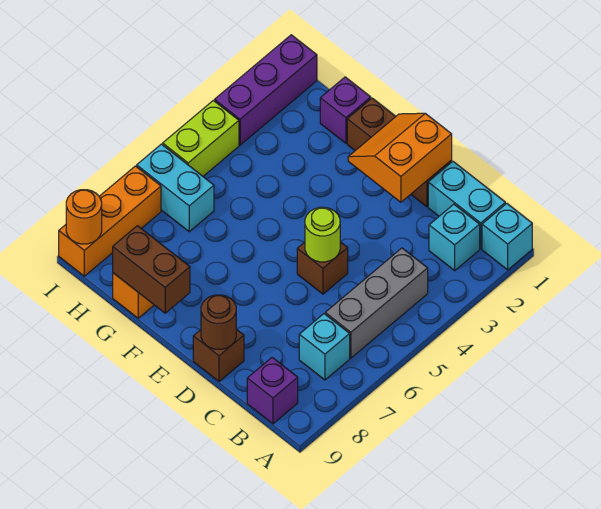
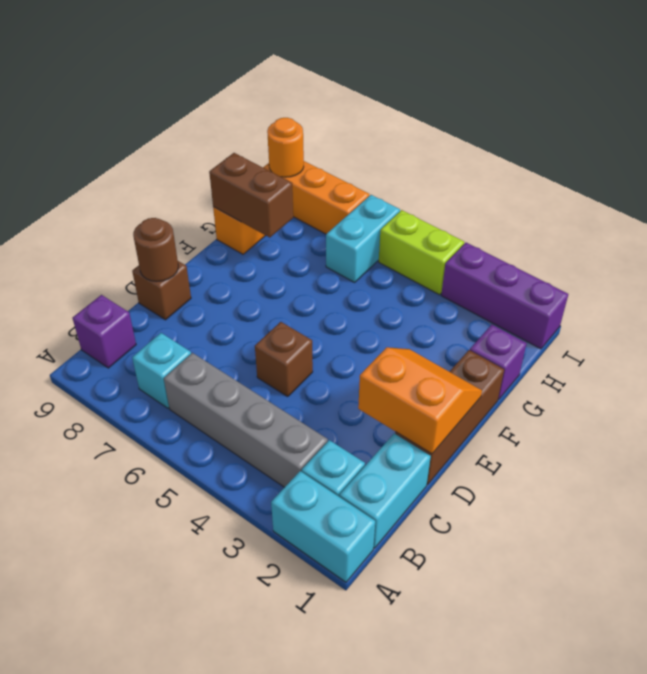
cyan brick A1 level 1 -> cyan brick A1:A2 level 1
grey brick B4:B6 level 1 -> grey brick B3:B6 level 1
lime round brick D5 level 2 -> none
brown brick F9:G9 level 2 -> brown brick G8:G9 level 2

